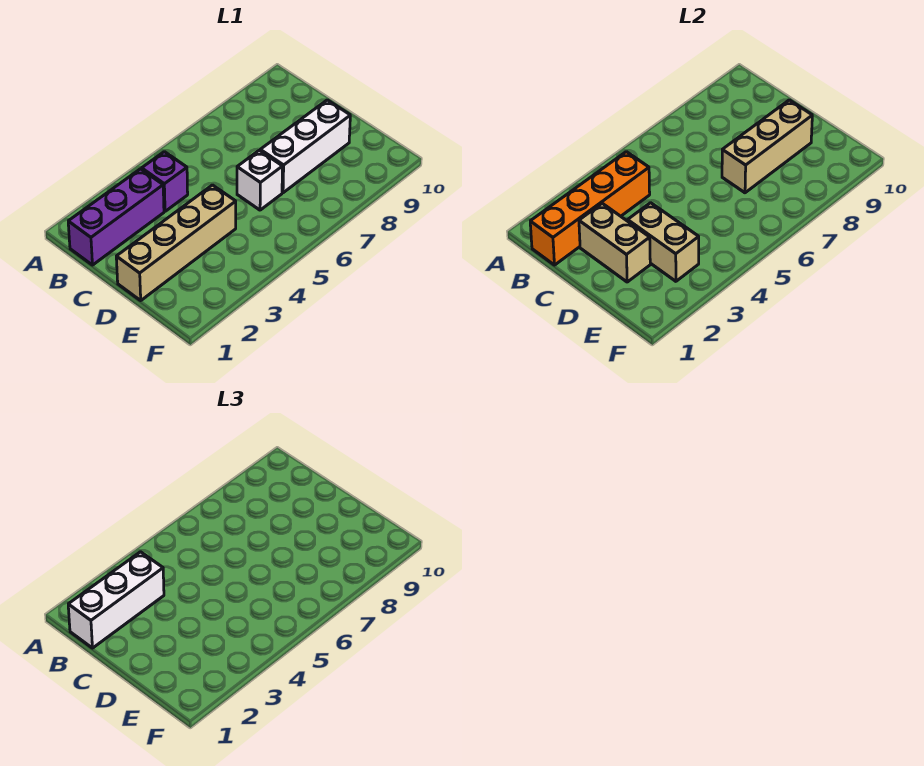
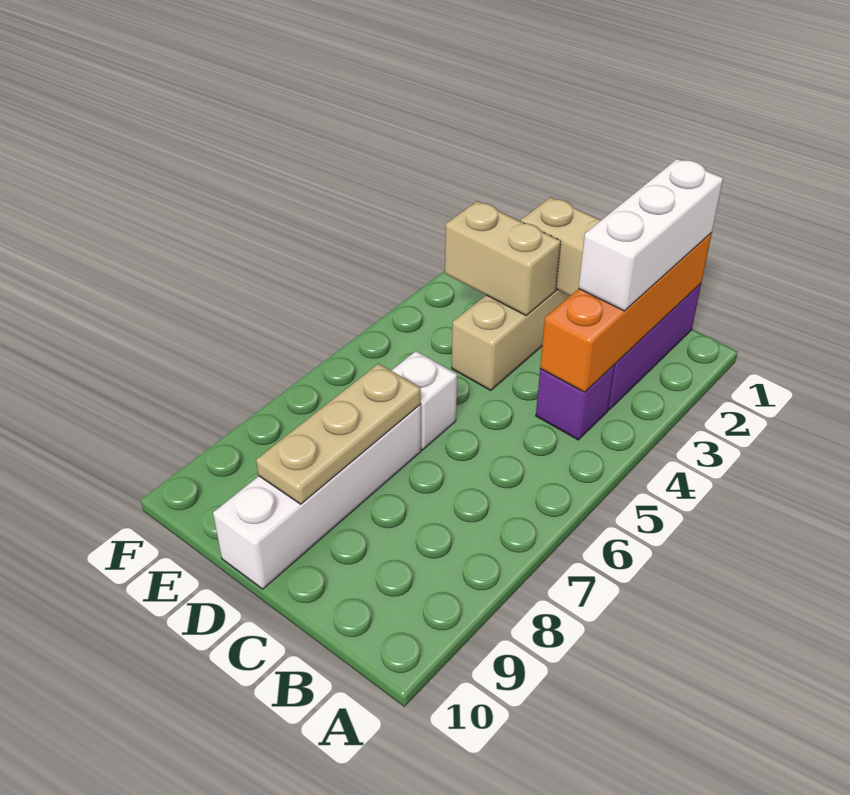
white brick D7:D9 level 1 -> white brick D7:D10 level 1
tan brick D7:D9 level 2 -> tan plate D7:D9 level 2

